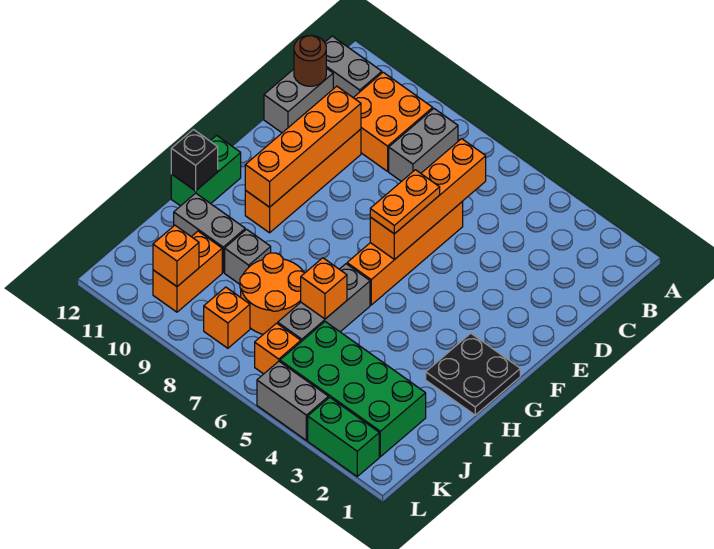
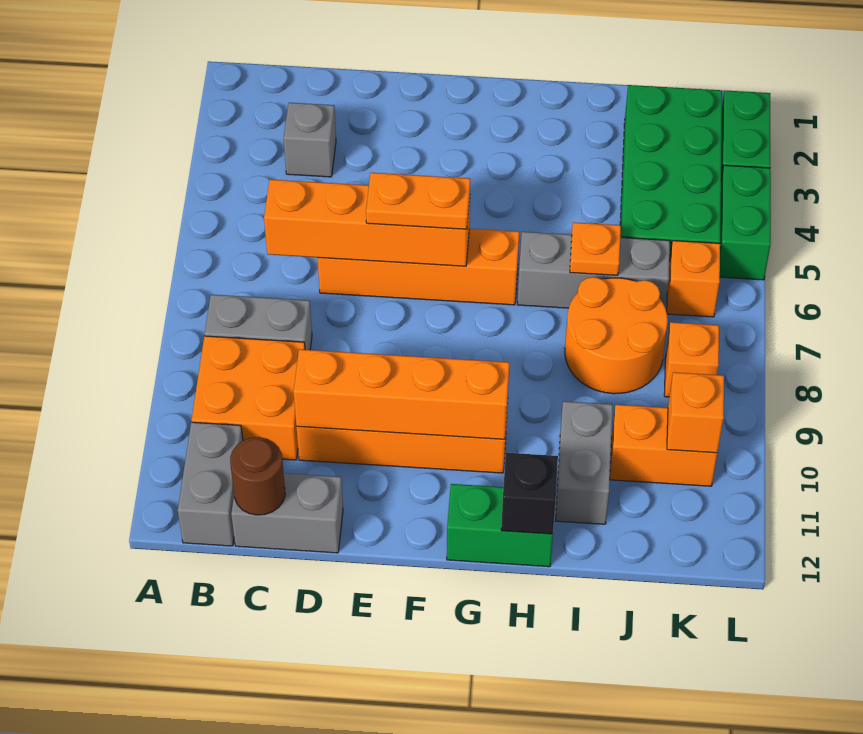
black plate G1:H2 level 1 -> none
orange brick I6 level 2 -> orange plate I6 level 2
grey brick I9 level 1 -> grey brick C3 level 1
grey brick L4:L5 level 1 -> green brick L4:L5 level 1

